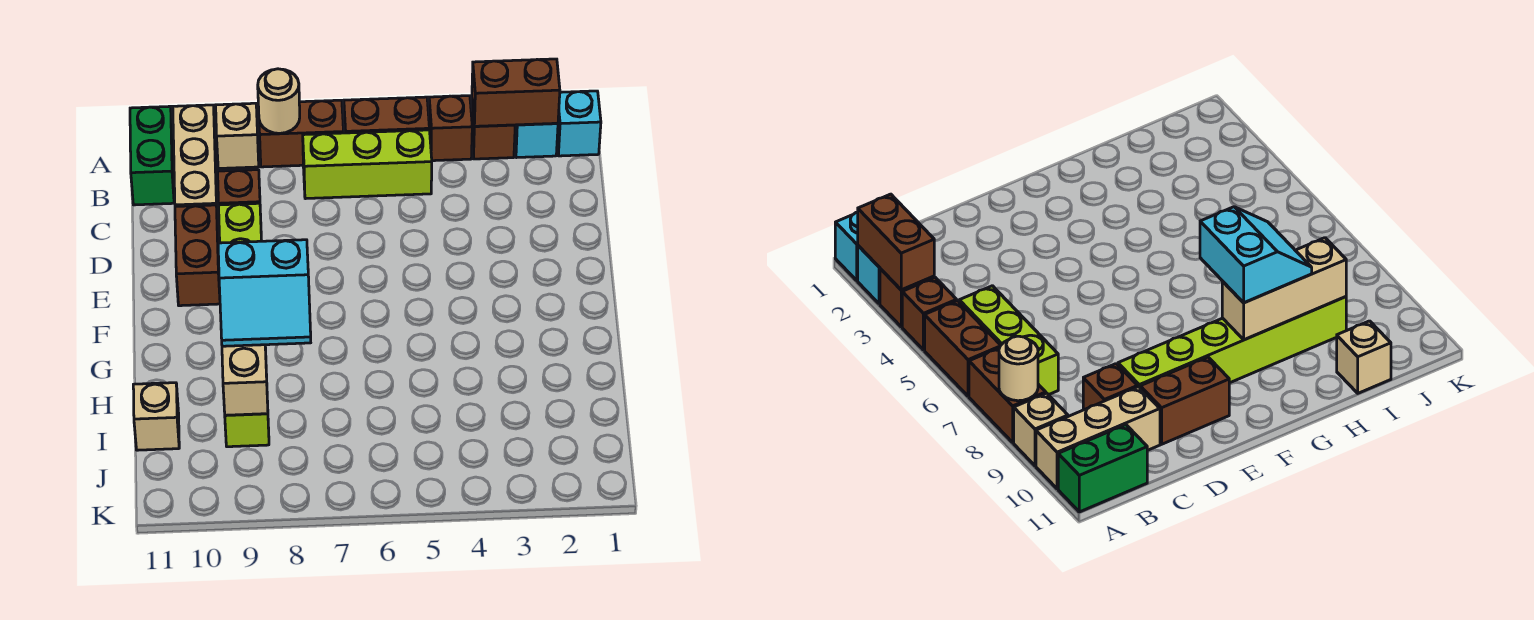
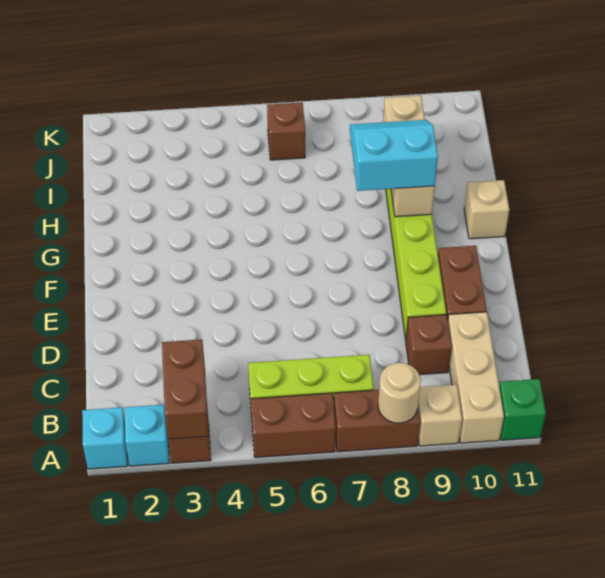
brown brick A2:A3 level 2 -> brown brick A3:B3 level 2
brown brick A4 level 1 -> brown brick J6 level 1
green brick A11:B11 level 1 -> green brick A11 level 1
tan brick I11 level 1 -> tan brick G11 level 1

